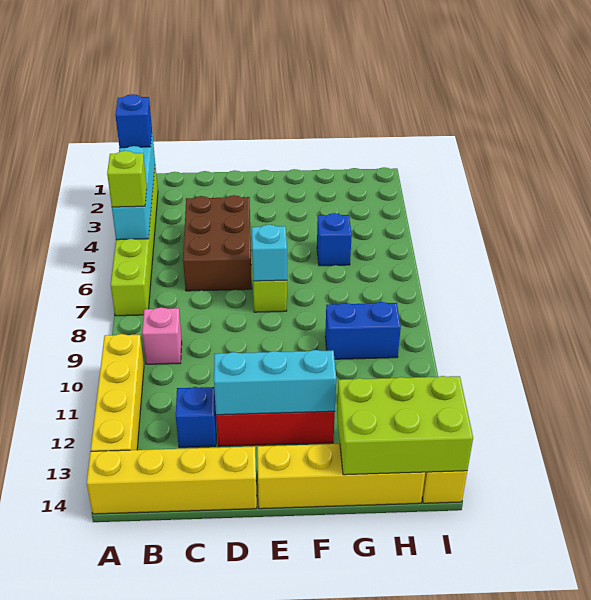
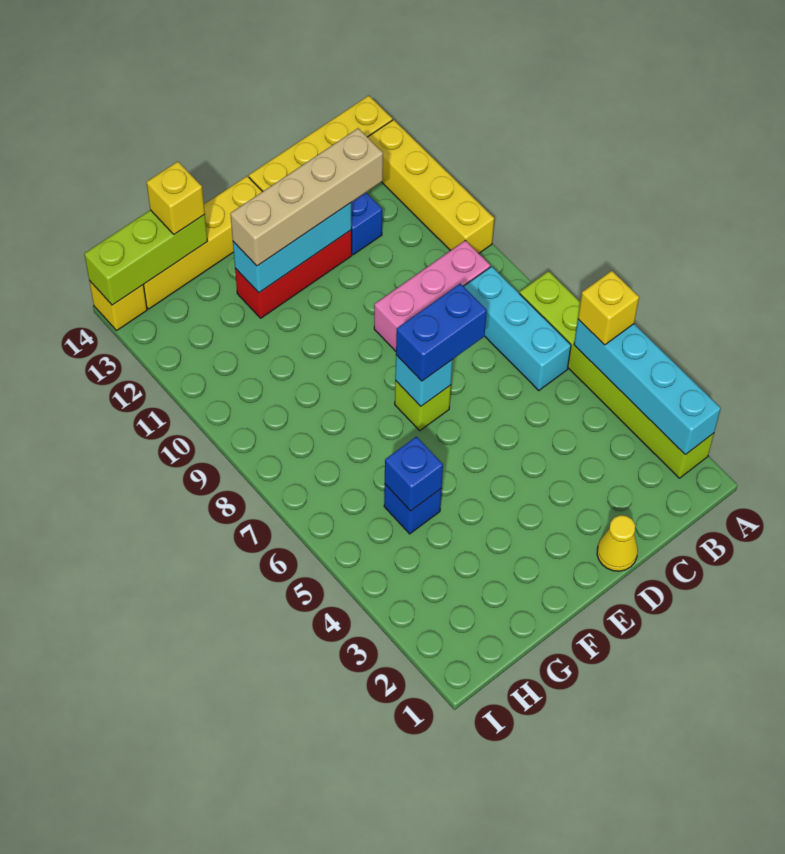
blue brick A2 level 3 -> blue brick G5 level 2
lime brick A5 level 3 -> yellow brick A5 level 3
none -> cyan brick B6:B8 level 1
pink brick B9 level 1 -> pink brick B9:D9 level 1
brown brick C4:D6 level 1 -> none
none -> tan brick C12:F12 level 3
none -> yellow cone D1 level 1
blue brick G9:H9 level 1 -> blue brick D7:E7 level 3
lime brick G13:I14 level 2 -> lime brick G14:I14 level 2
none -> yellow brick G14 level 3

